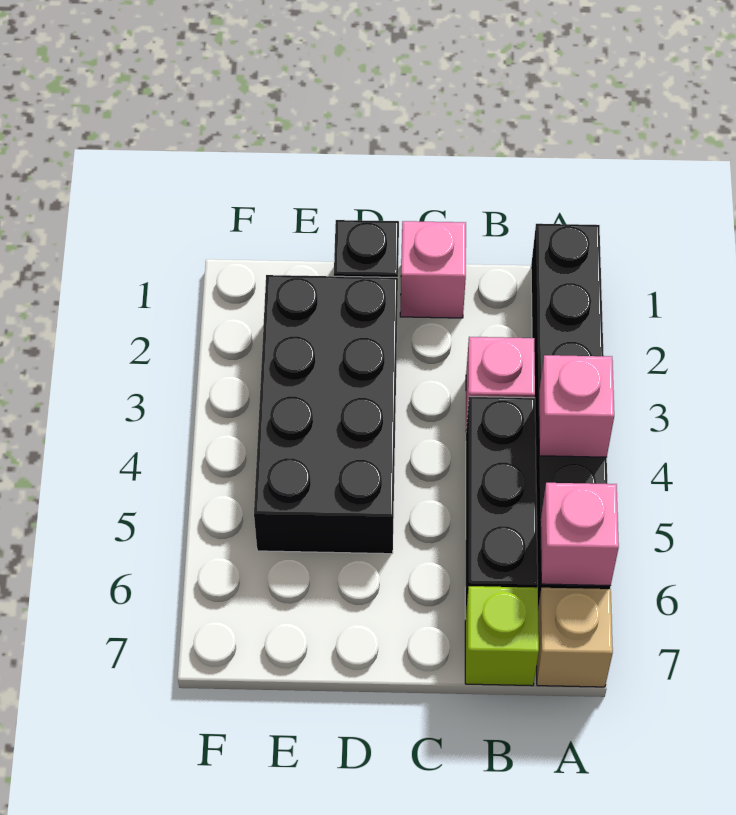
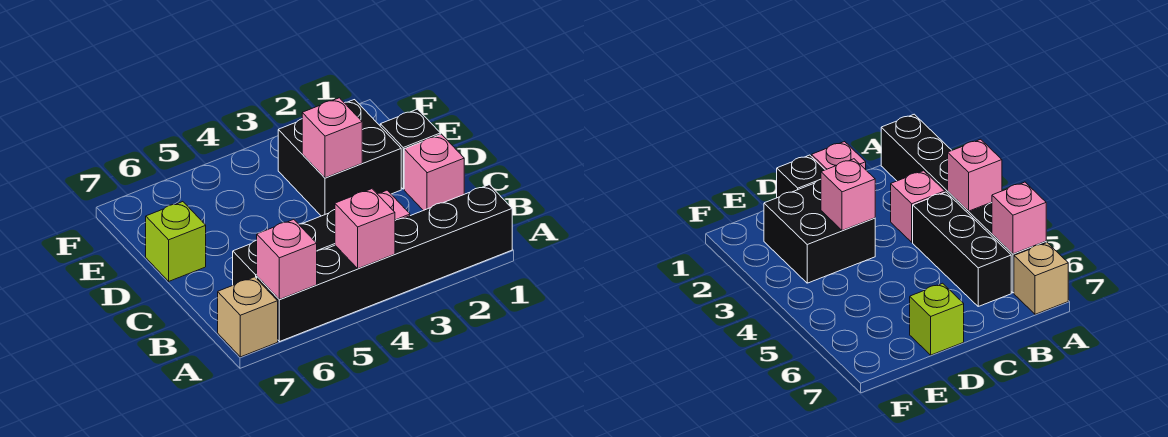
lime brick B7 level 1 -> lime brick D7 level 1
black brick D2:E5 level 1 -> black brick D2:E3 level 1
none -> pink brick D3 level 2

